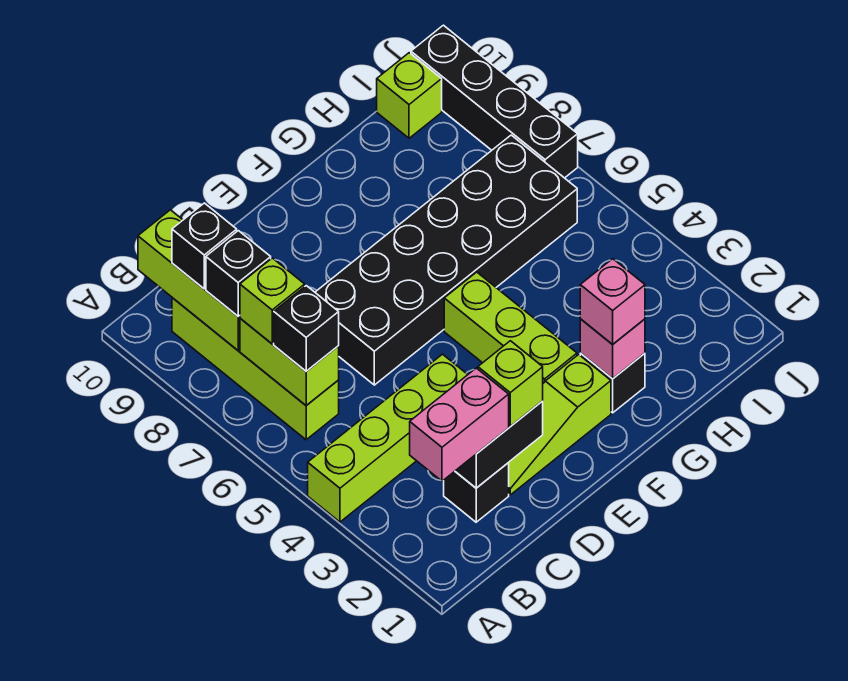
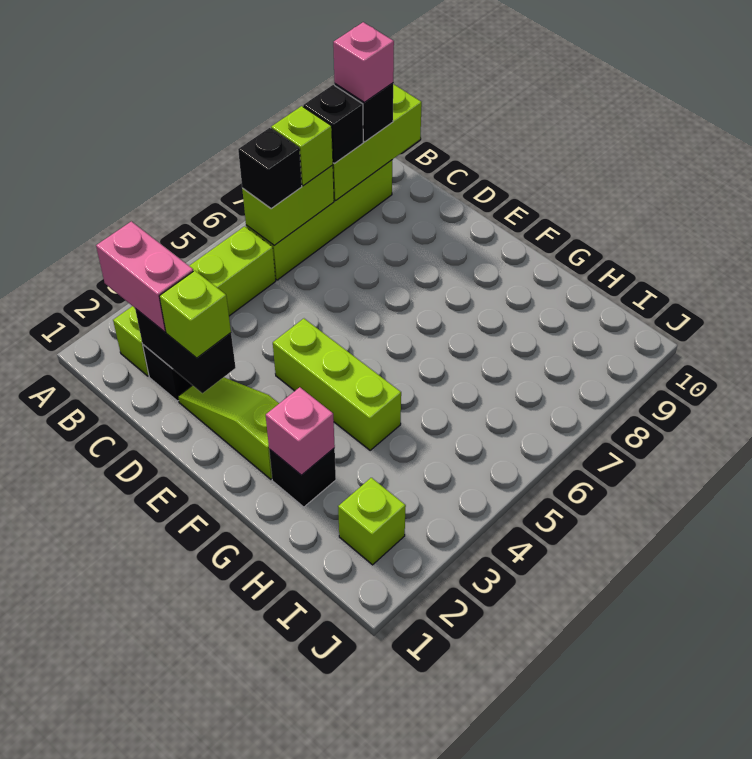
lime brick A4:D4 level 1 -> lime brick B2:B5 level 1
black brick D6:I7 level 1 -> none
lime brick F3:F5 level 1 -> lime brick E4:G4 level 1
pink brick G2 level 3 -> pink brick B9 level 4
lime brick I10 level 1 -> lime brick I2 level 1
black brick J7:J10 level 1 -> none

